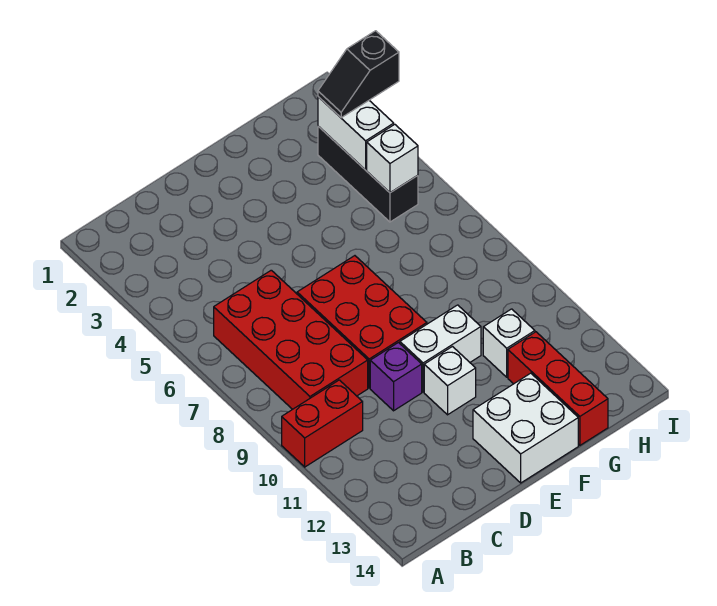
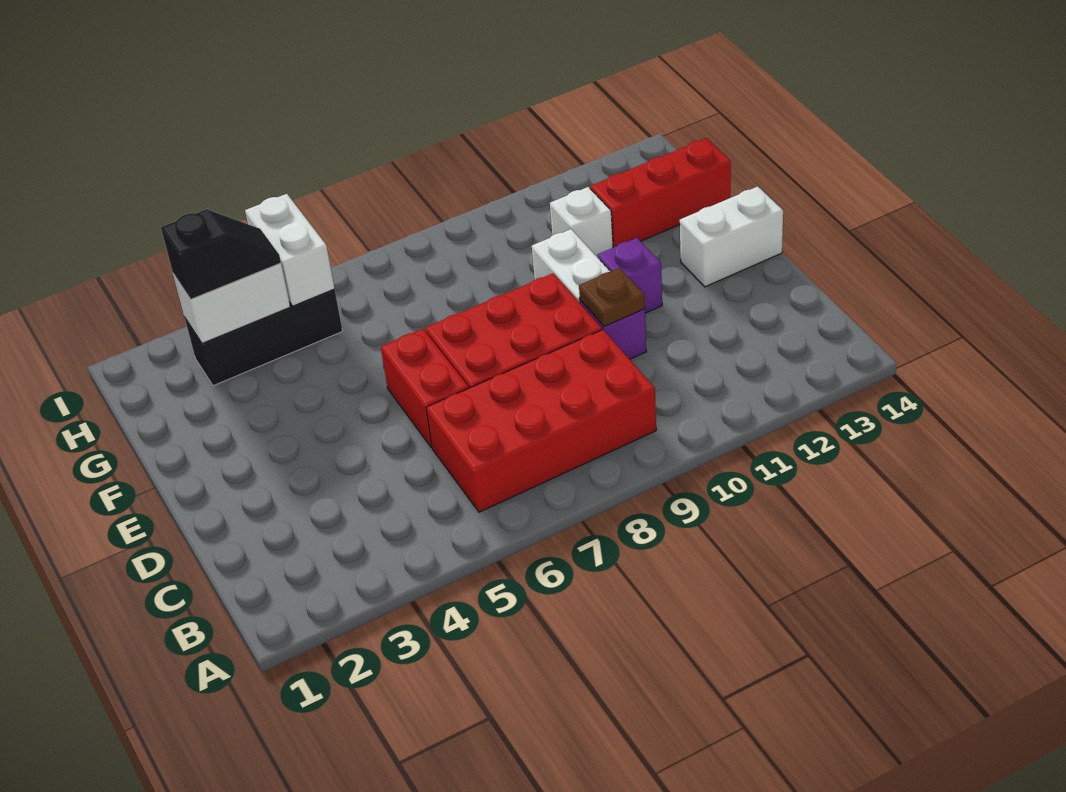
red brick A10:B10 level 1 -> red brick D6:E6 level 1
none -> brown plate D10 level 2
white brick E11 level 1 -> purple brick E11 level 1
white brick E13:F14 level 1 -> white brick E13:E14 level 1
black slope H3:I3 level 3 top I -> black slope H3:H4 level 3 top 3
white brick H5 level 2 -> white brick H5:I5 level 2

